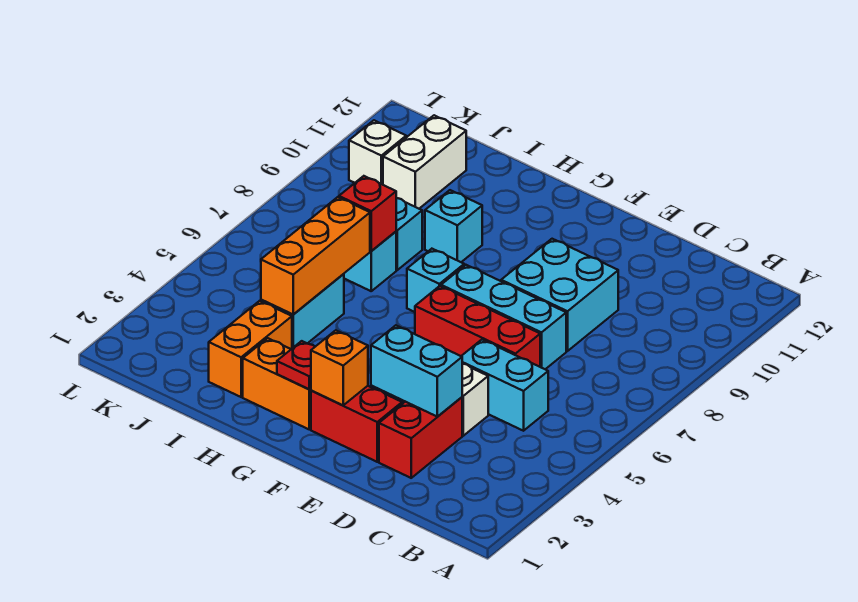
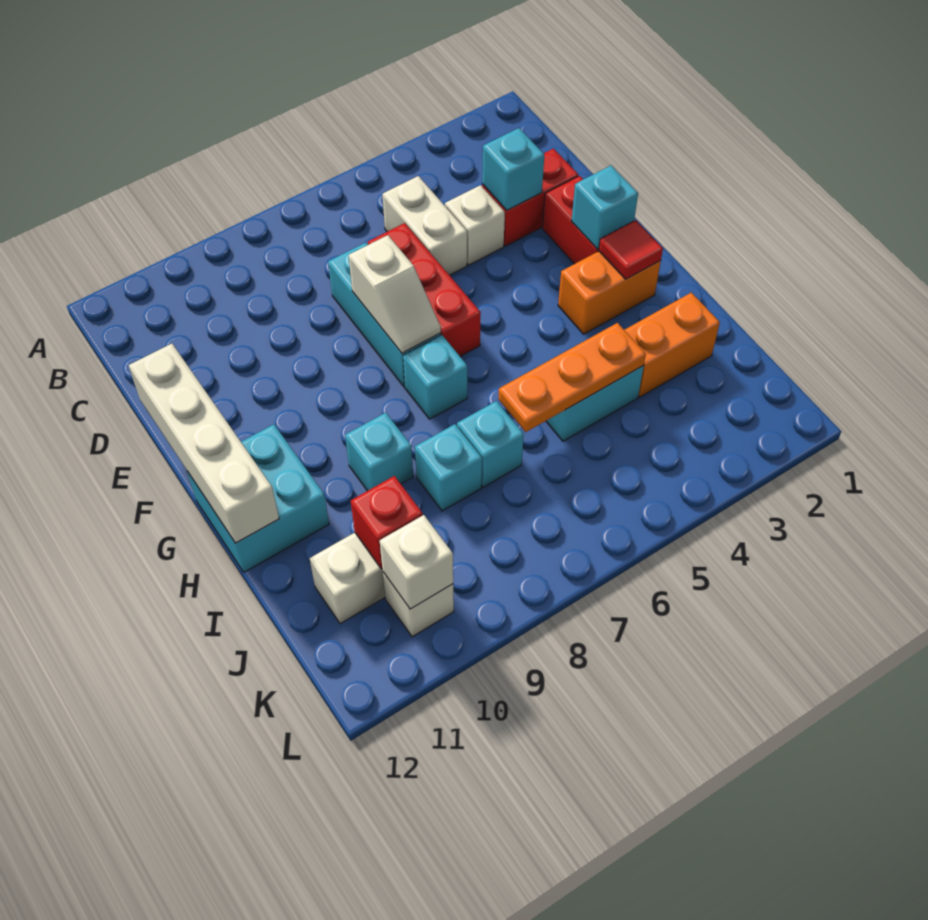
cyan brick C5:D5 level 1 -> white brick C5:D5 level 1
cyan brick D3:E3 level 2 -> cyan brick D3 level 2
cyan brick D8:E9 level 1 -> cyan brick G11:H12 level 1
none -> white slope E7:F7 level 2 top E
none -> white brick E12:H12 level 2
orange brick F2 level 2 -> cyan brick F2 level 2
orange brick G2:H2 level 1 -> orange brick G2:G3 level 1
red plate G2 level 2 -> red tile G2 level 2
orange brick I4:I6 level 2 -> orange plate I4:I6 level 2
red brick I7 level 2 -> red brick J10 level 2
none -> white brick K10 level 2

